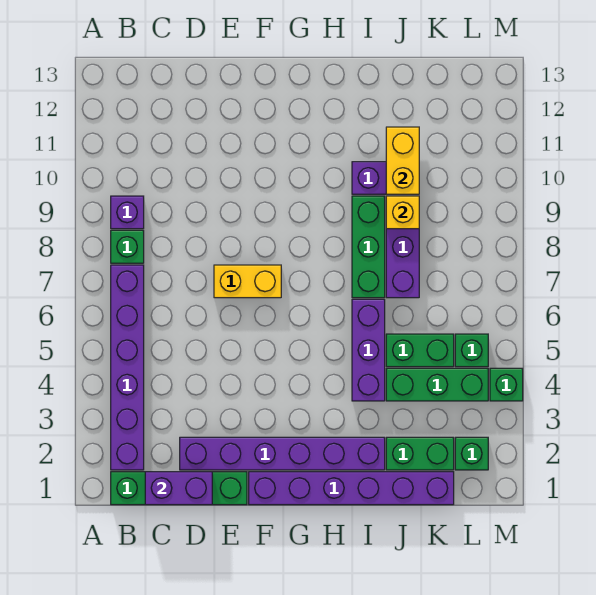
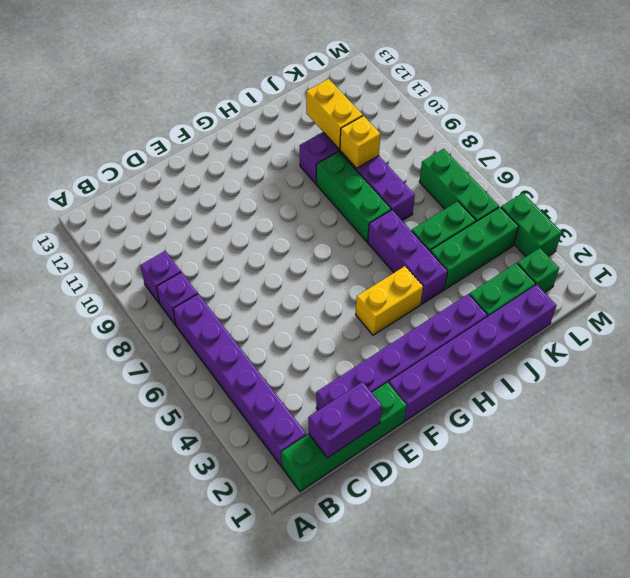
green brick B8 level 1 -> purple brick B8 level 1
yellow brick E7:F7 level 1 -> yellow brick G4:H4 level 1
green brick L5 level 1 -> green brick L5:L7 level 1
green brick M4 level 1 -> green brick M3:M4 level 1

